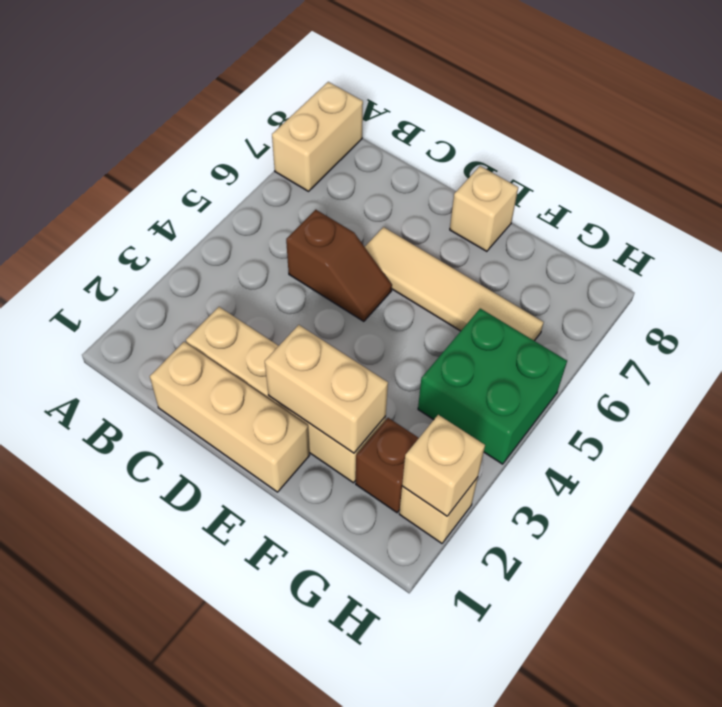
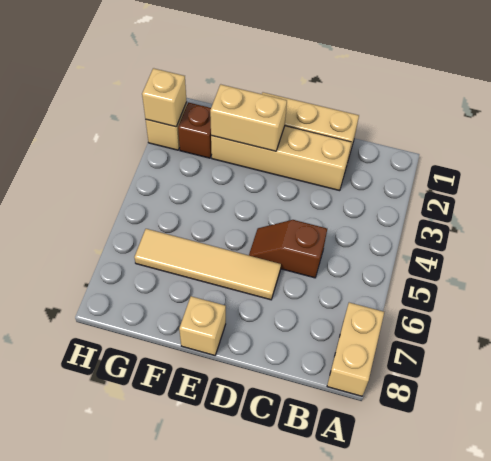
green brick G4:H5 level 1 -> none

